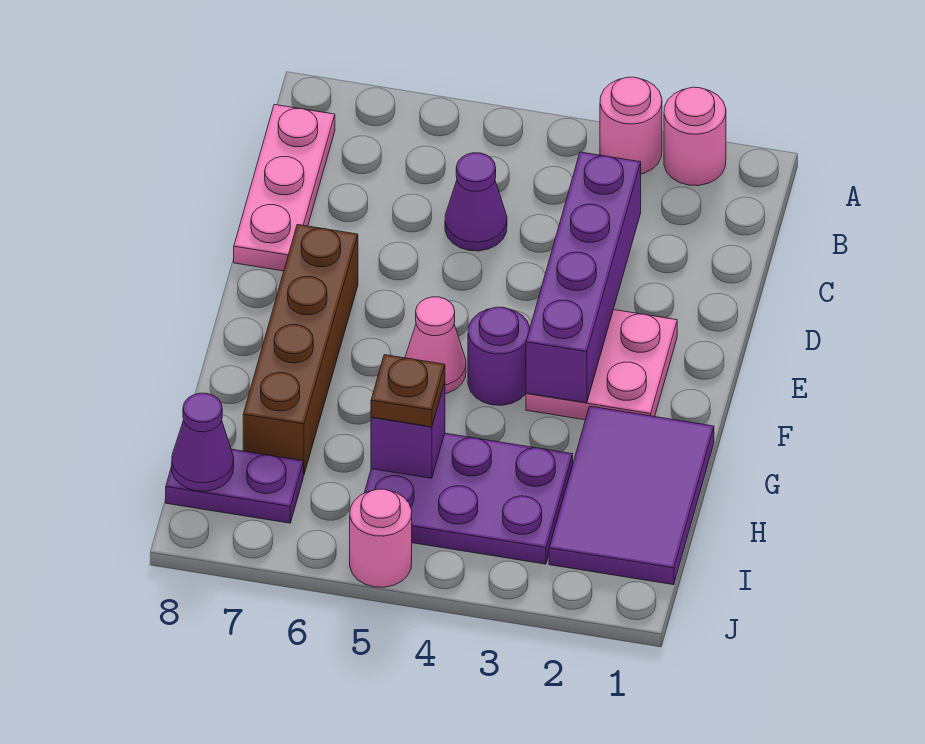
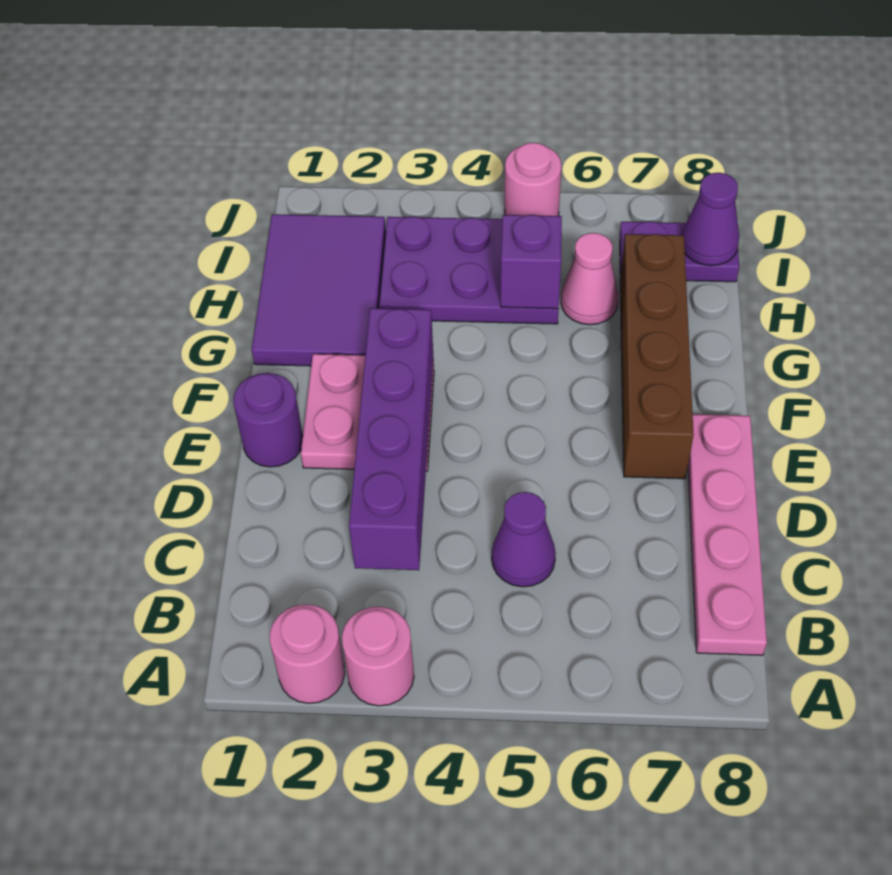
pink plate B8:D8 level 1 -> pink plate B8:E8 level 1
purple round brick F4 level 1 -> purple round brick E1 level 1
pink cone F5 level 1 -> pink cone H6 level 1
brown plate H5 level 3 -> none

